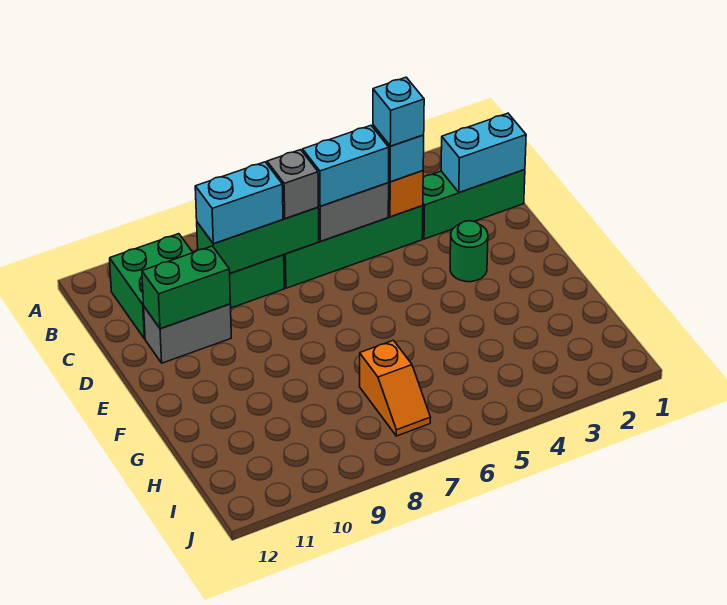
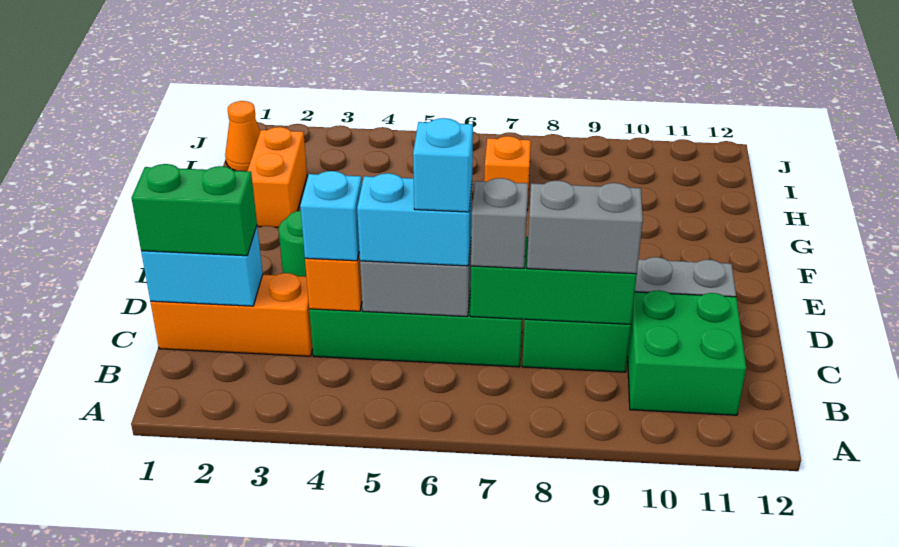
green brick C1:C3 level 1 -> orange brick C1:C3 level 1
cyan brick C4 level 4 -> cyan brick C6 level 4
cyan brick C8:C9 level 3 -> grey brick C8:C9 level 3
green brick D10:D11 level 2 -> green brick C1:C2 level 3
none -> orange brick G2:H2 level 1
none -> orange cone I1 level 1

